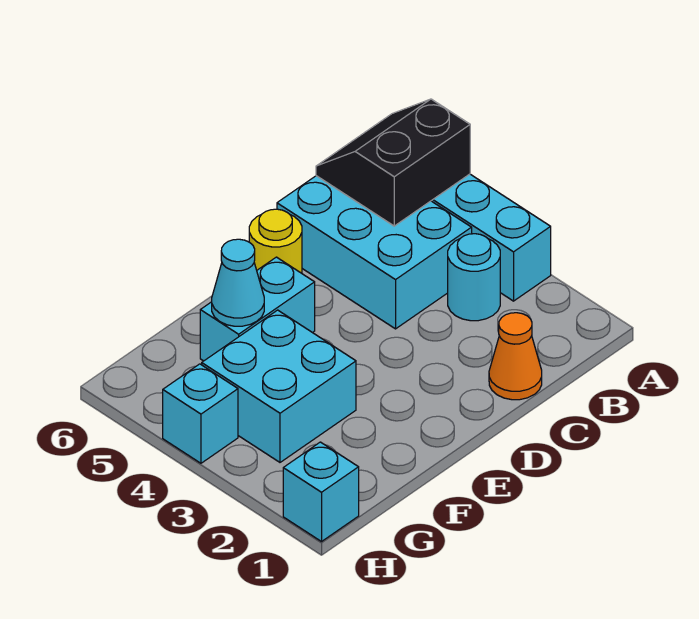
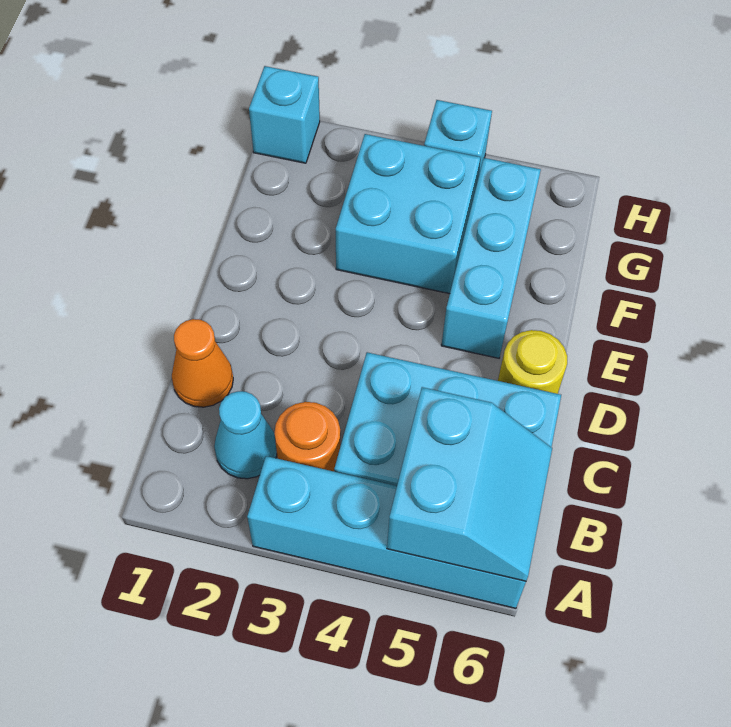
black slope A5:B6 level 2 top 5 -> cyan slope A5:B6 level 2 top 5
cyan round brick B3 level 1 -> orange round brick B3 level 1
cyan brick E5:F5 level 1 -> cyan brick E5:G5 level 1
cyan cone F5 level 2 -> cyan cone B2 level 1

